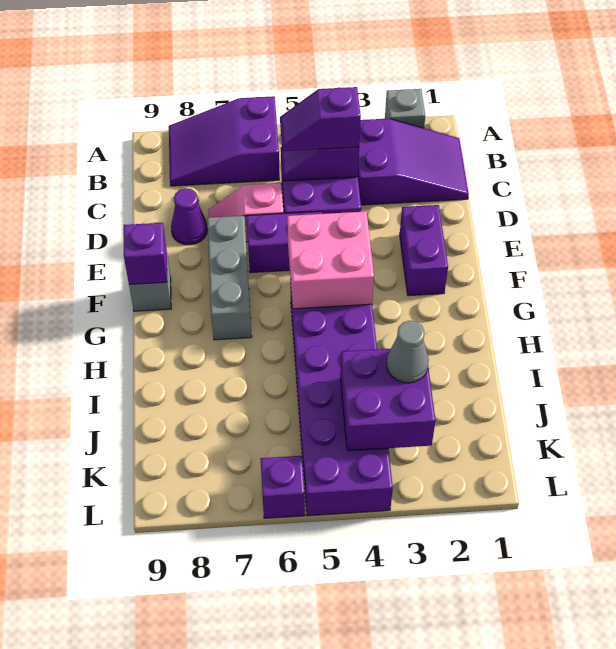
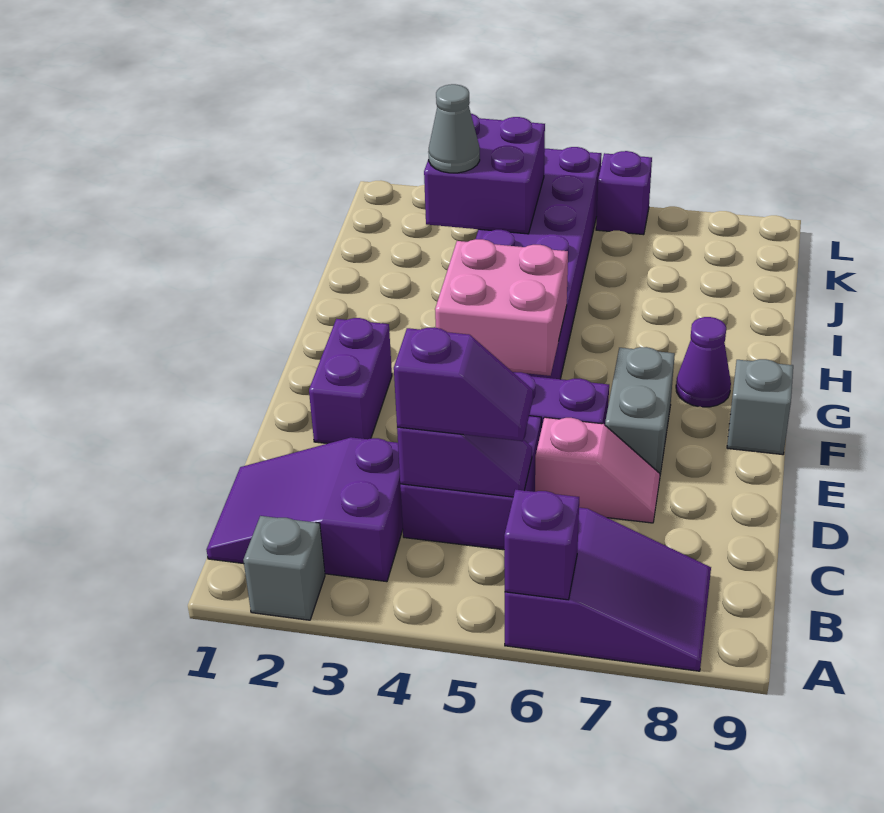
purple cone D8 level 1 -> purple cone G8 level 1
grey brick E7:G7 level 1 -> grey brick E7:F7 level 1
purple brick F9 level 2 -> purple brick A6 level 2

